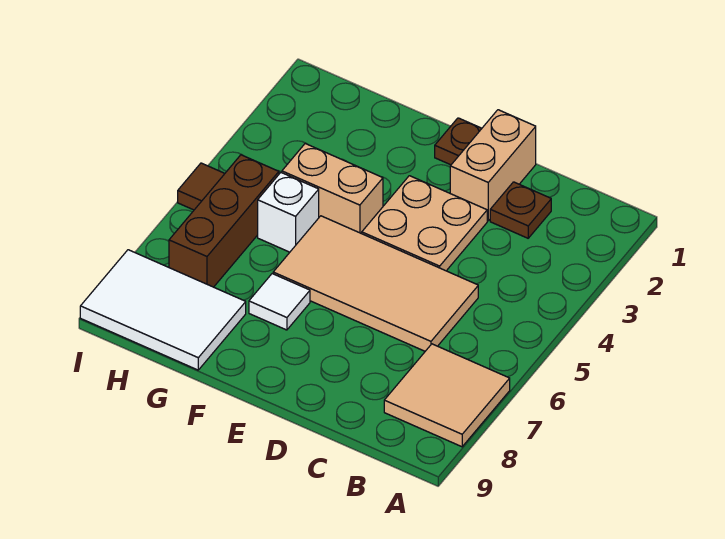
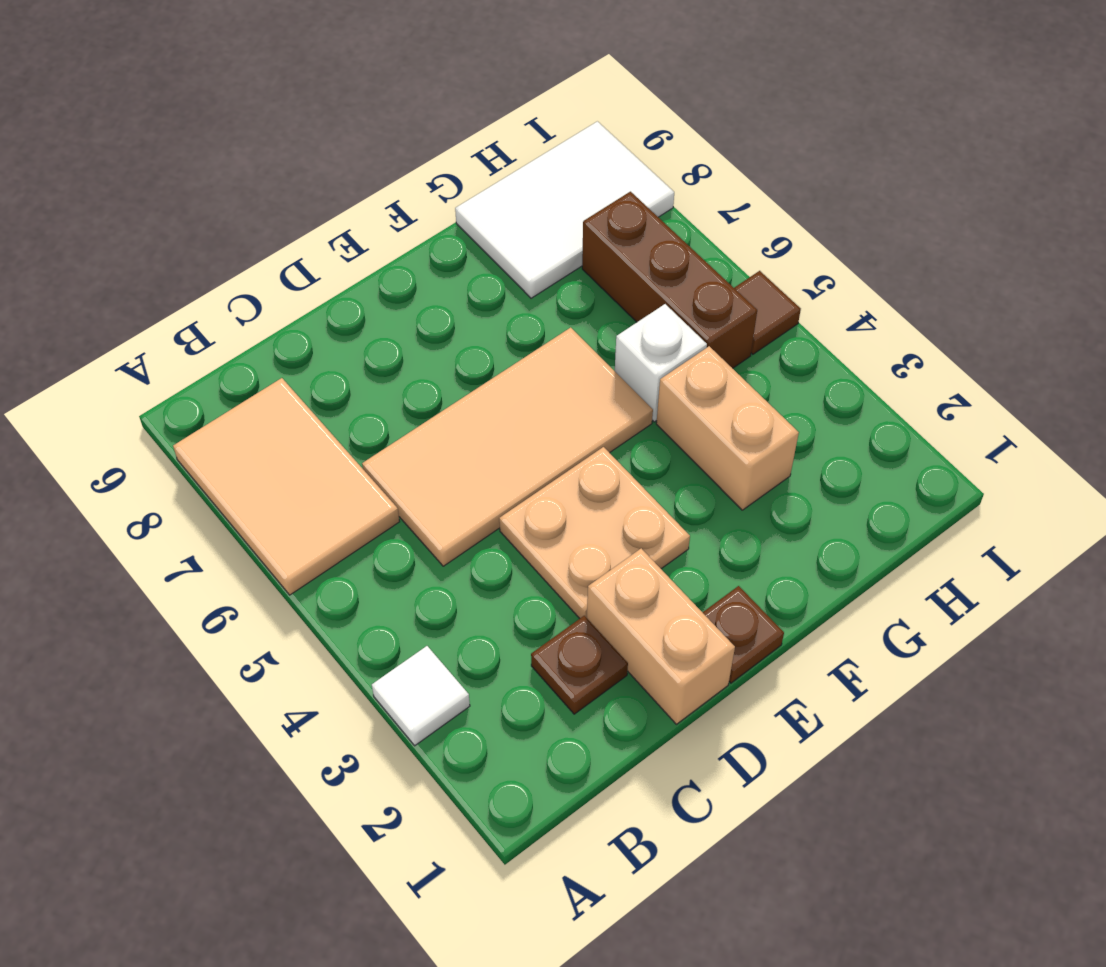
tan tile A7:B8 level 1 -> tan tile A6:B8 level 1
tan brick F4:G4 level 1 -> tan brick G3:G4 level 1
white tile F7 level 1 -> white tile A3 level 1

